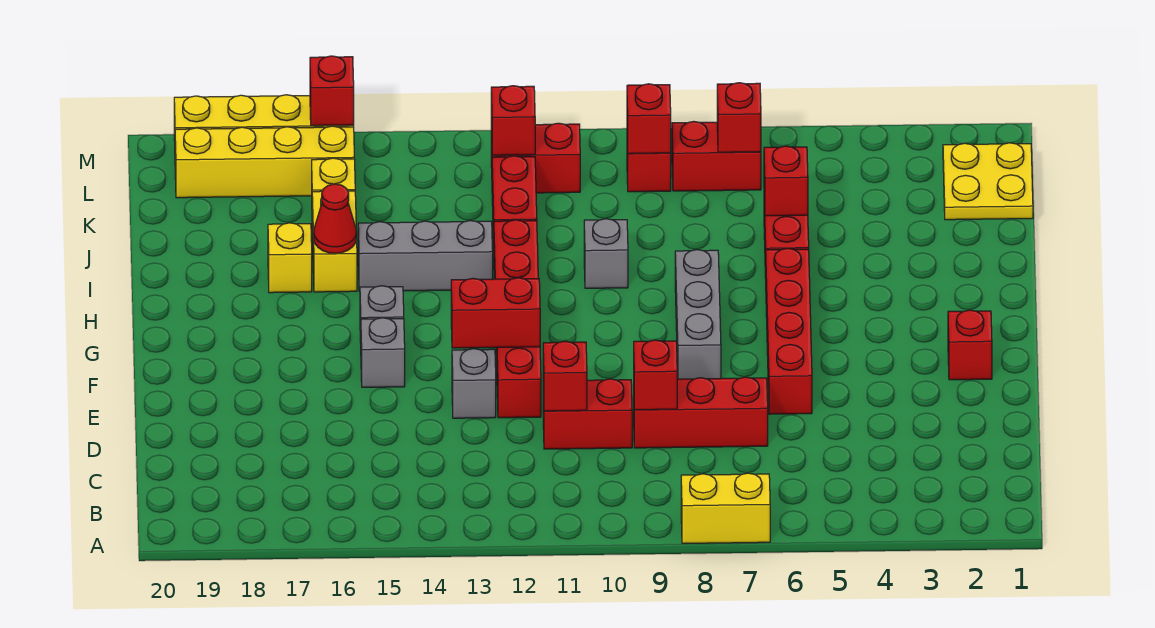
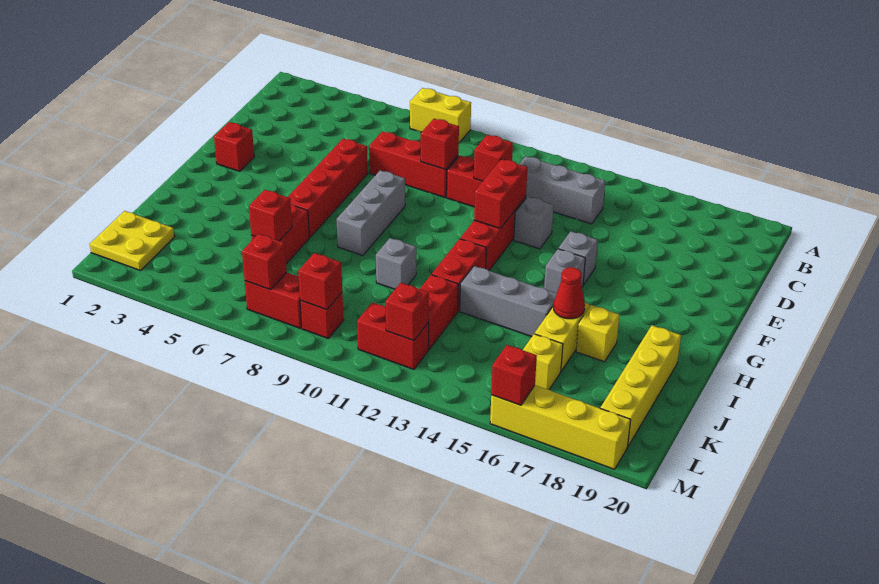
none -> grey brick C12:C14 level 1
red brick F12:F13 level 2 -> red brick E12:F12 level 2
yellow brick L16:L19 level 1 -> yellow brick I19:L19 level 1

